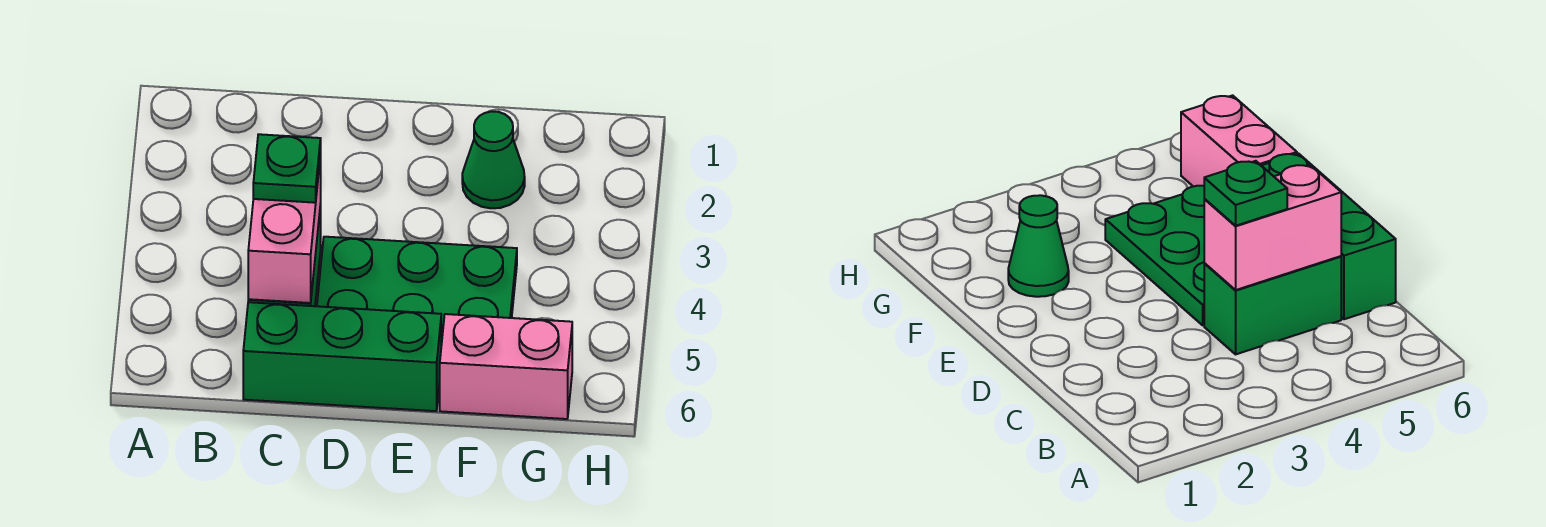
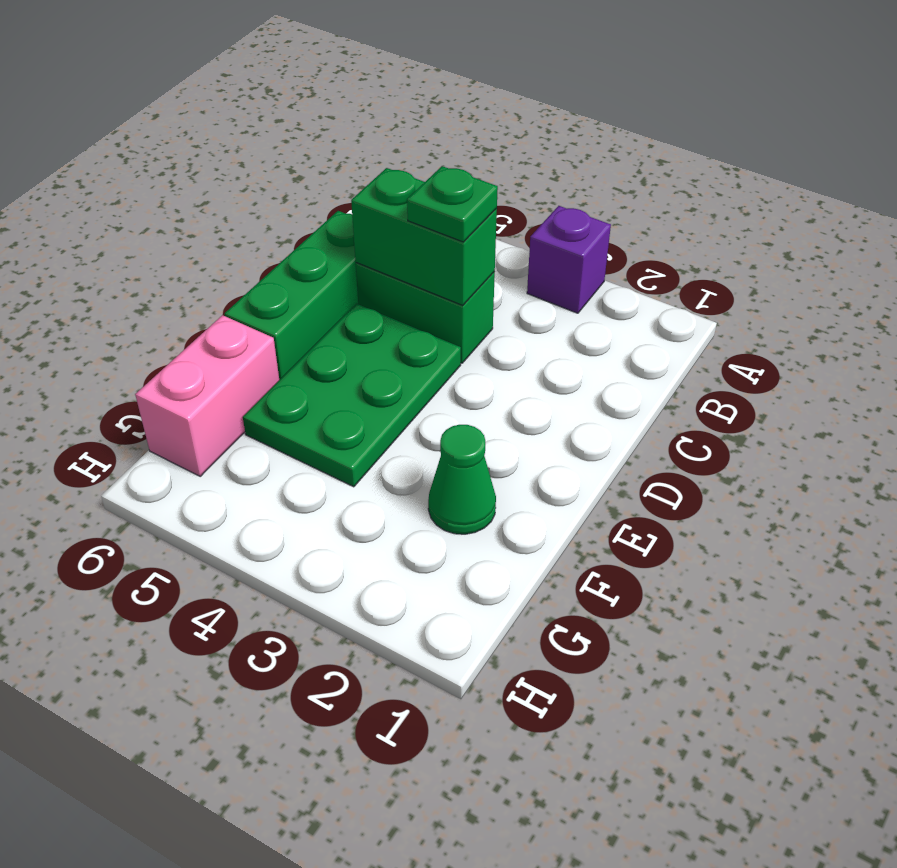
none -> purple brick A3 level 1
pink brick C4:C5 level 2 -> green brick C4:C5 level 2

